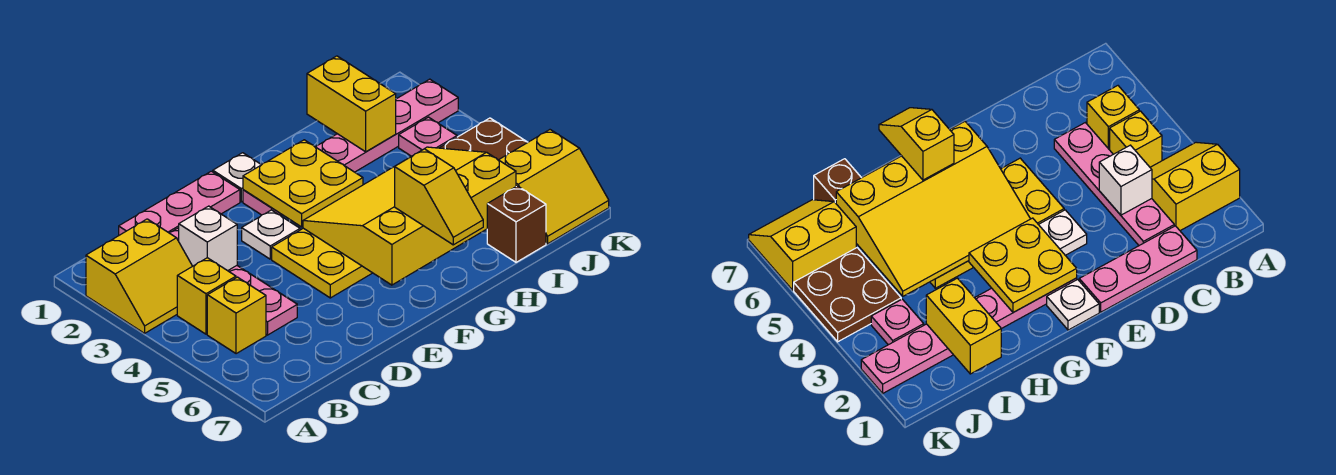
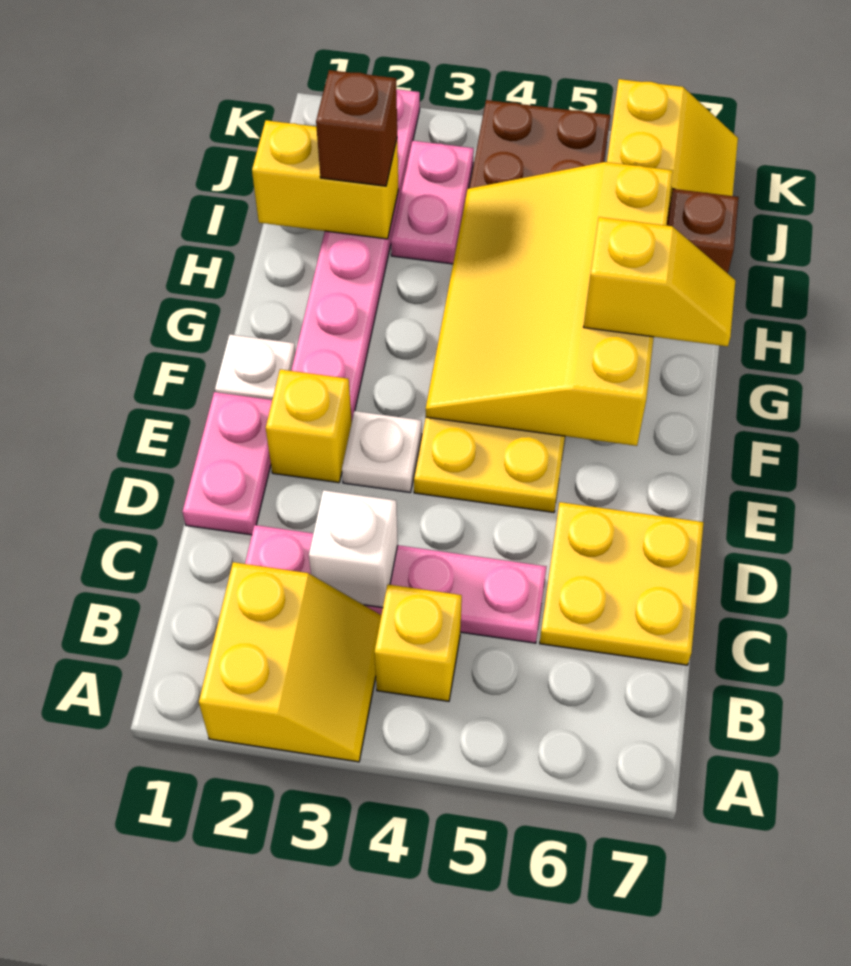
yellow brick B5 level 1 -> yellow brick E2 level 1
pink plate C1:E1 level 1 -> pink plate D1:E1 level 1
yellow plate F2:G3 level 2 -> yellow plate C6:D7 level 1
none -> brown brick I2 level 3
pink plate J3 level 1 -> pink plate I3:J3 level 1

